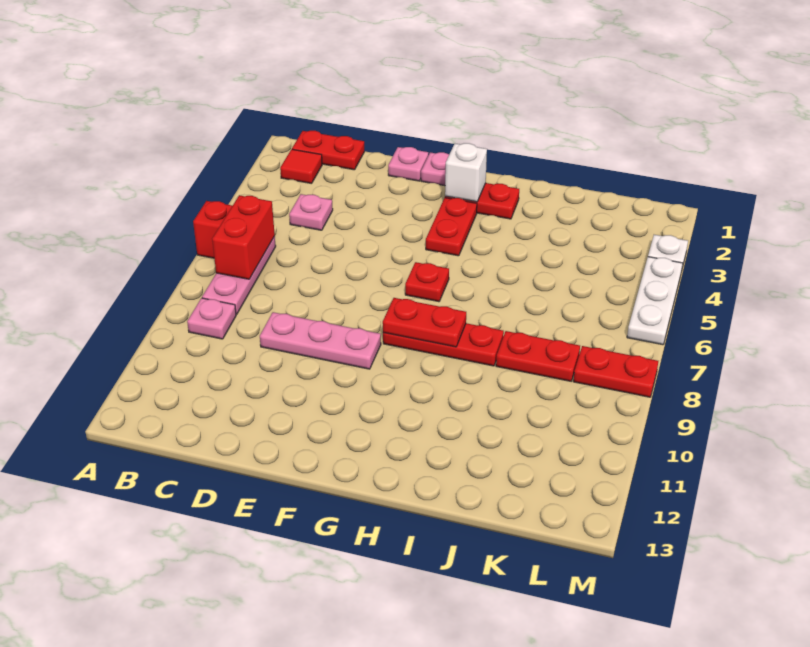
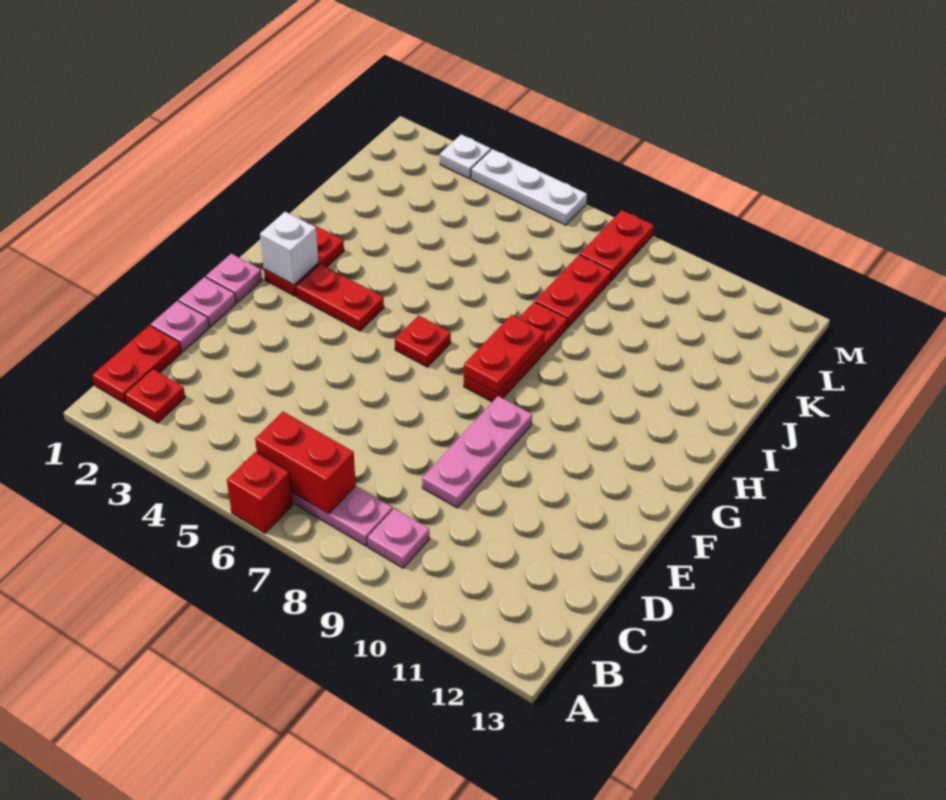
red tile B2 level 1 -> red plate B2 level 1
pink plate C4 level 1 -> pink plate D1 level 1

